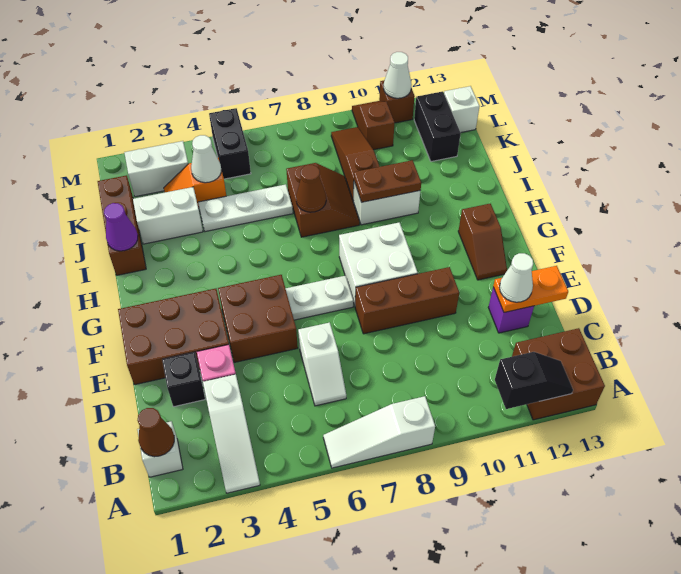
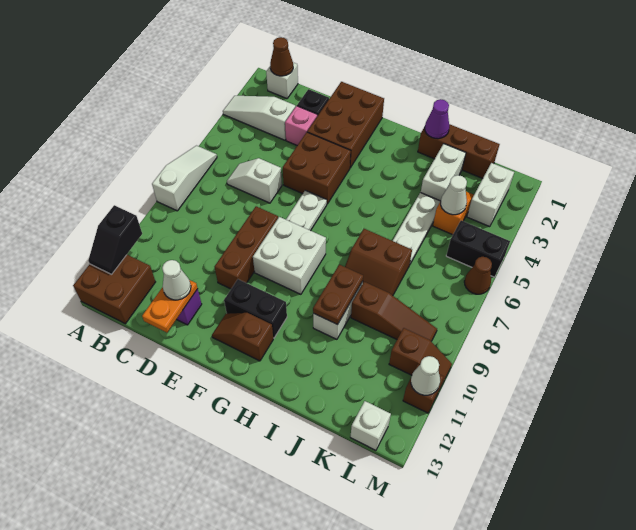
brown cone I7 level 2 -> brown cone M6 level 1
black brick K12:L12 level 1 -> black brick F11:G11 level 1

